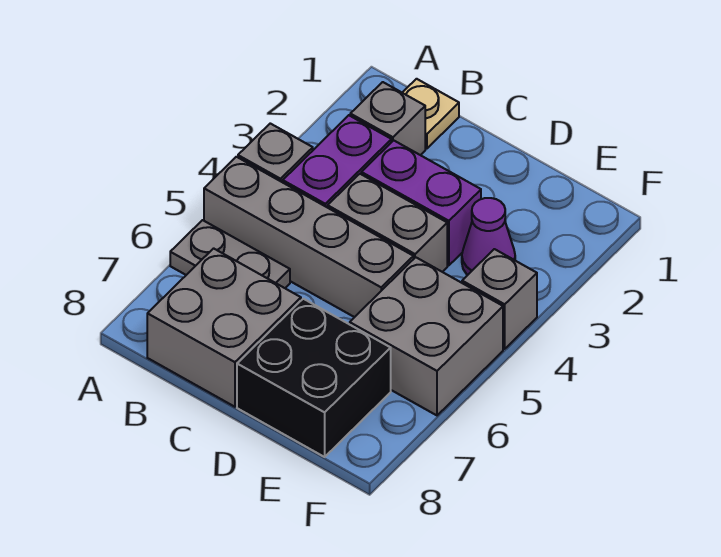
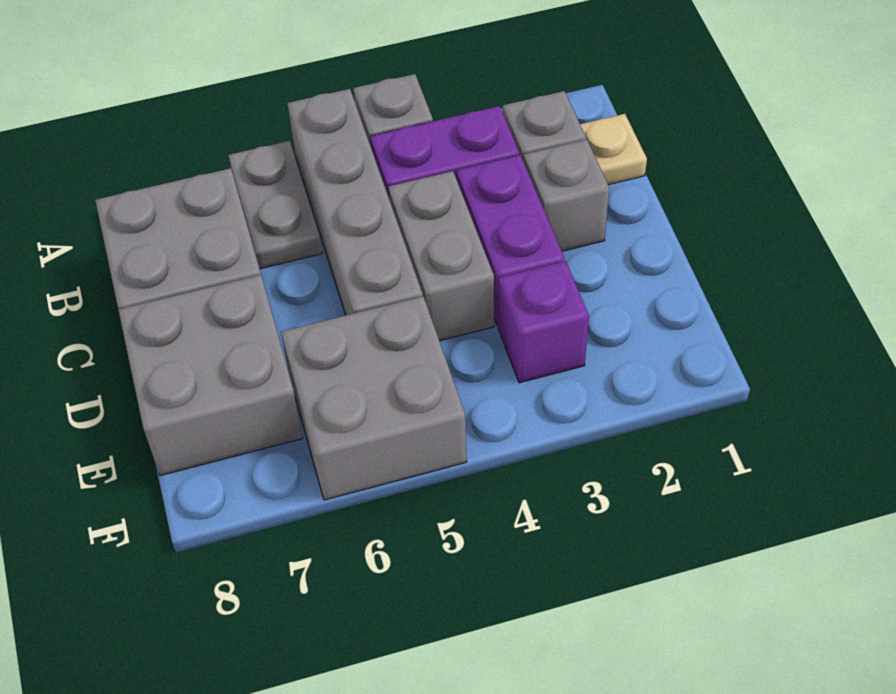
black brick D7:E8 level 1 -> grey brick D7:E8 level 1
purple cone E3 level 1 -> purple brick E3 level 1
grey brick F4 level 1 -> grey brick C2 level 1

